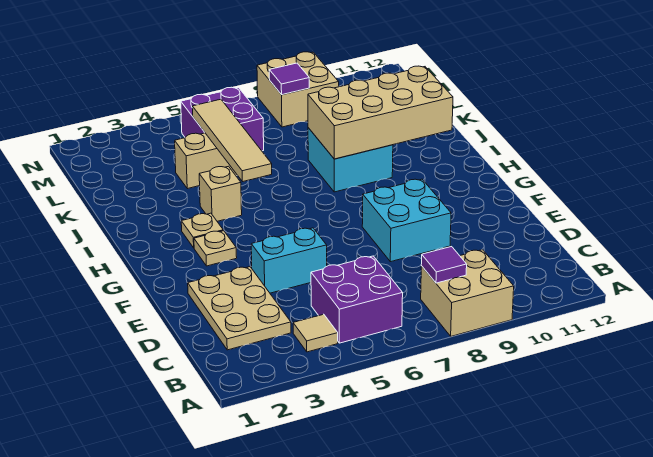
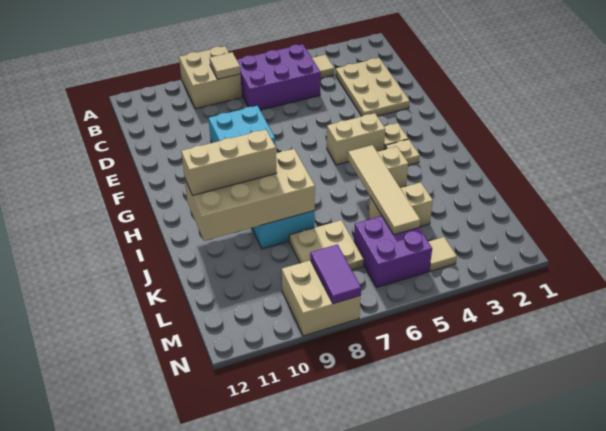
purple brick B5:C6 level 1 -> purple brick B5:C7 level 1
purple tile B8 level 2 -> tan tile B8 level 2
cyan brick E4:E5 level 1 -> none
none -> tan brick G4:G5 level 1
none -> tan brick I9:I11 level 3
none -> tan plate K7:L8 level 1
none -> tan tile M4 level 1
purple tile M8 level 2 -> purple tile M8:N8 level 2

